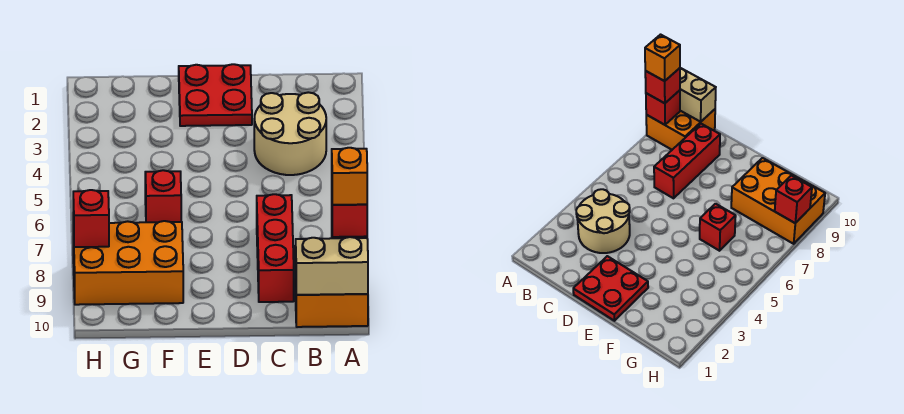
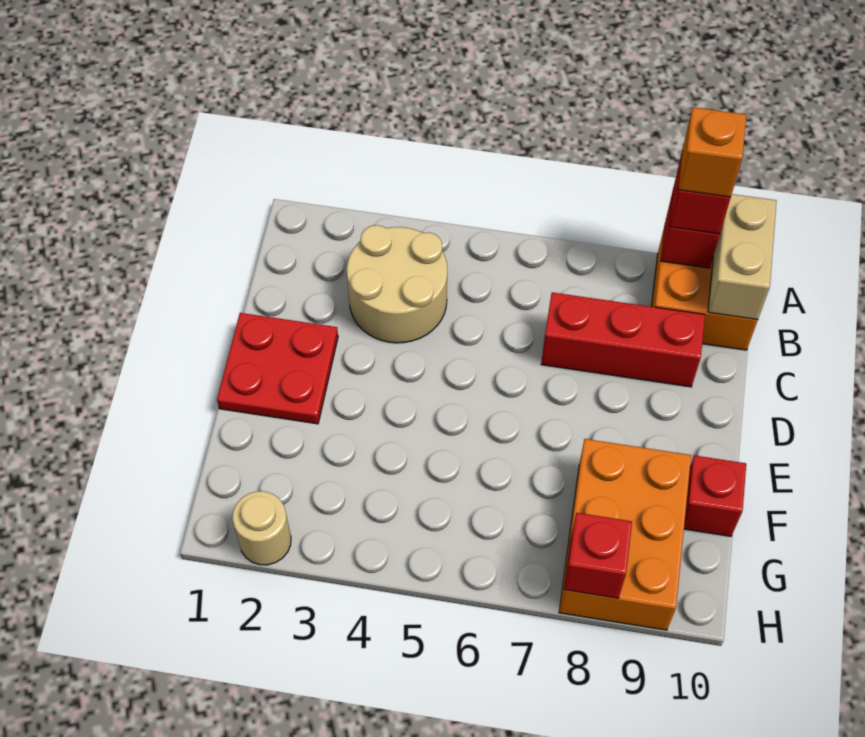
red brick F6 level 1 -> red brick F10 level 1
none -> tan round brick H2 level 1

